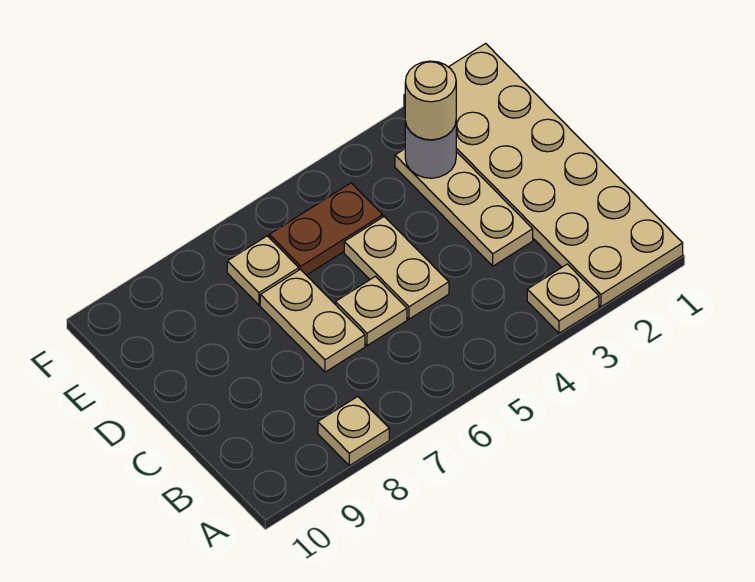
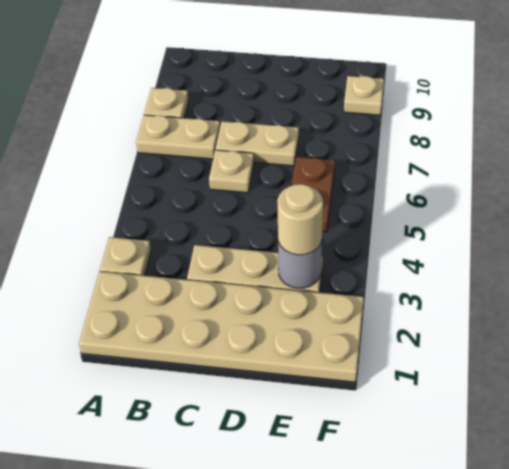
tan plate C5:D5 level 1 -> tan plate A7:B7 level 1
tan plate E7 level 1 -> tan plate F9 level 1

